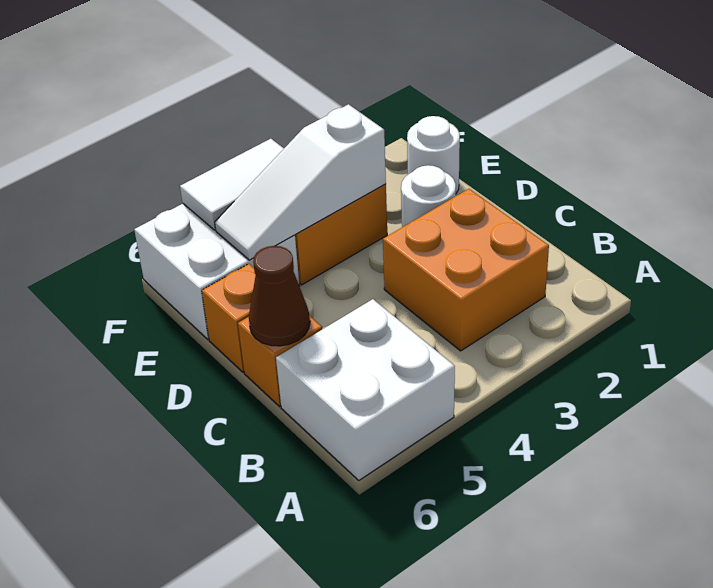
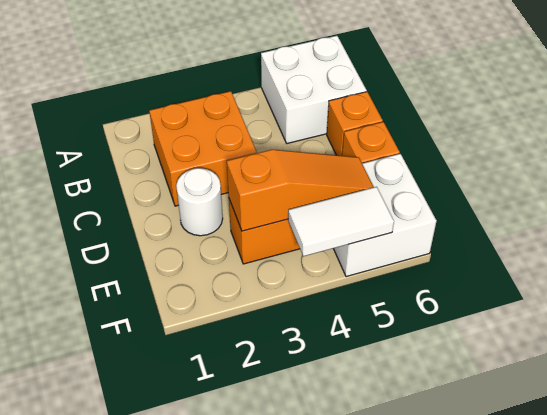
brown cone C6 level 2 -> none
white round brick E1 level 1 -> none
white slope E3:E5 level 2 top 3 -> orange slope E3:E5 level 2 top 3

